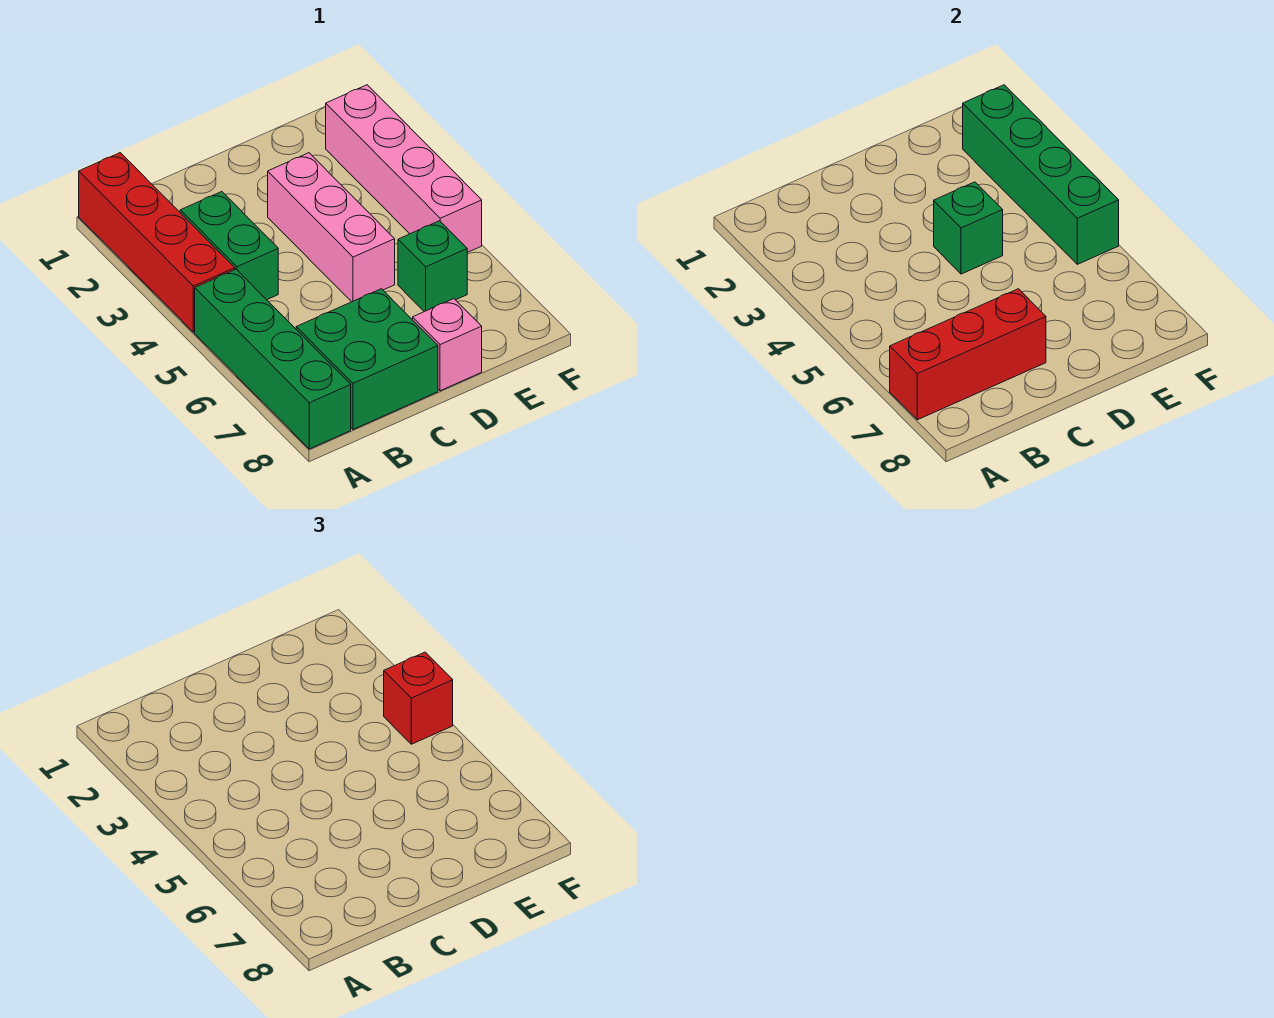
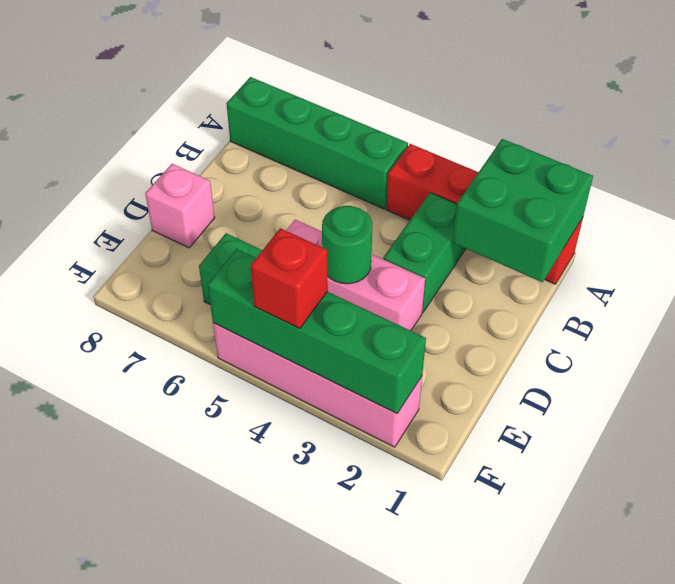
red brick A7:C7 level 2 -> none
green brick B3:B4 level 1 -> green brick B3:C3 level 1
green brick B7:C8 level 1 -> green brick A1:B2 level 2
green brick D4 level 2 -> green round brick D4 level 2

